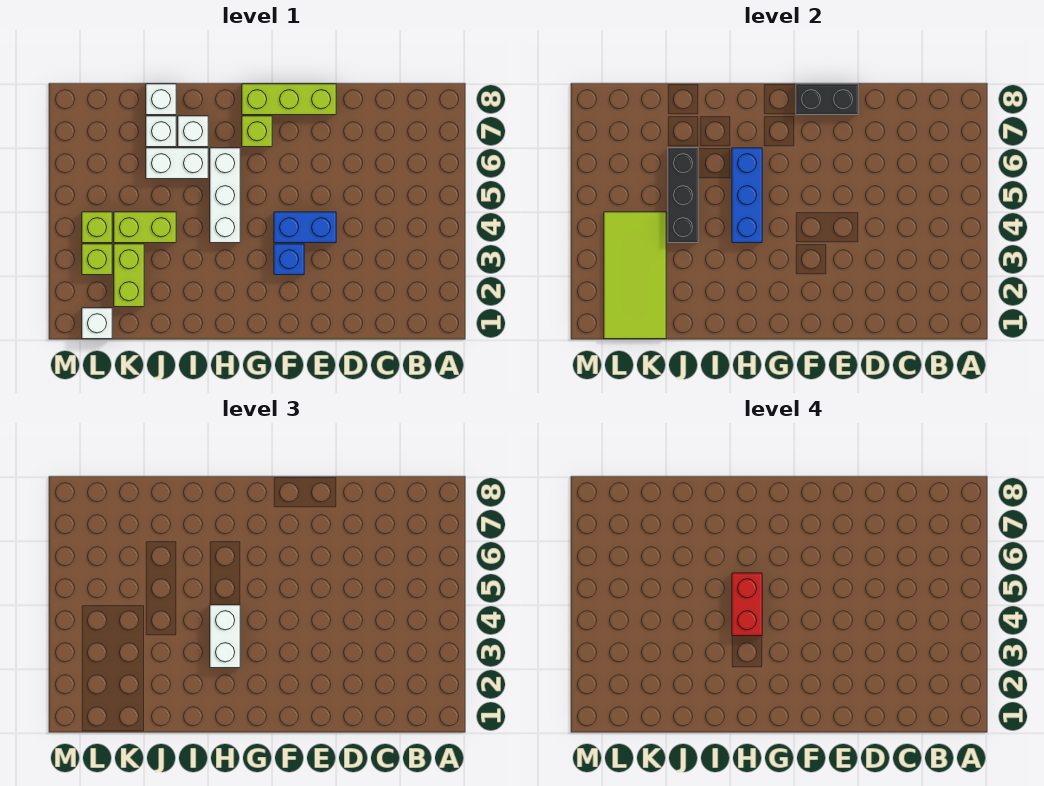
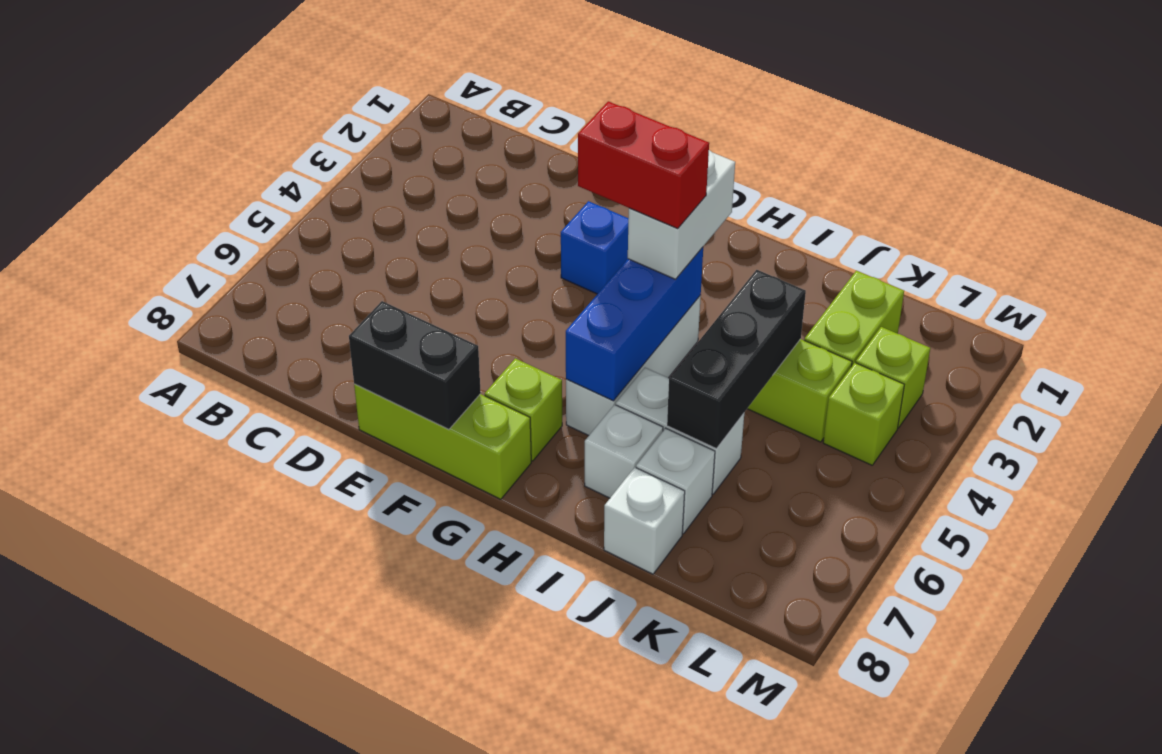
blue brick E4:F4 level 1 -> none
red brick H4:H5 level 4 -> red brick G4:H4 level 4
lime tile K1:L4 level 2 -> none
white brick L1 level 1 -> none

